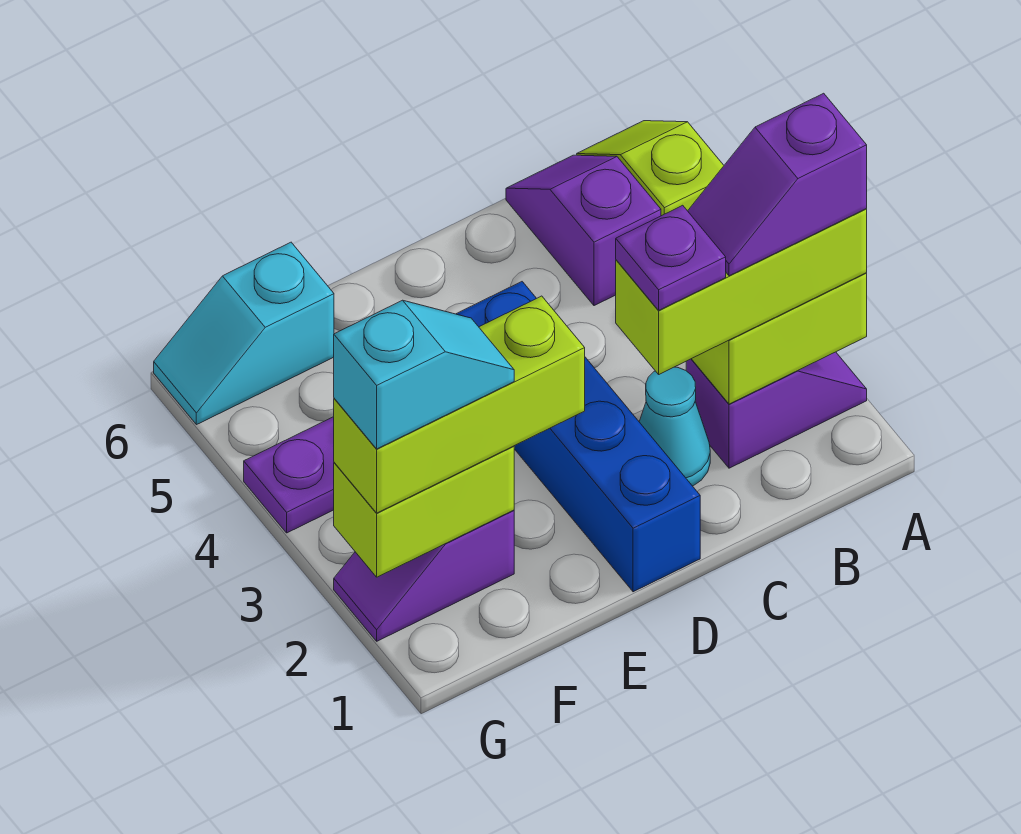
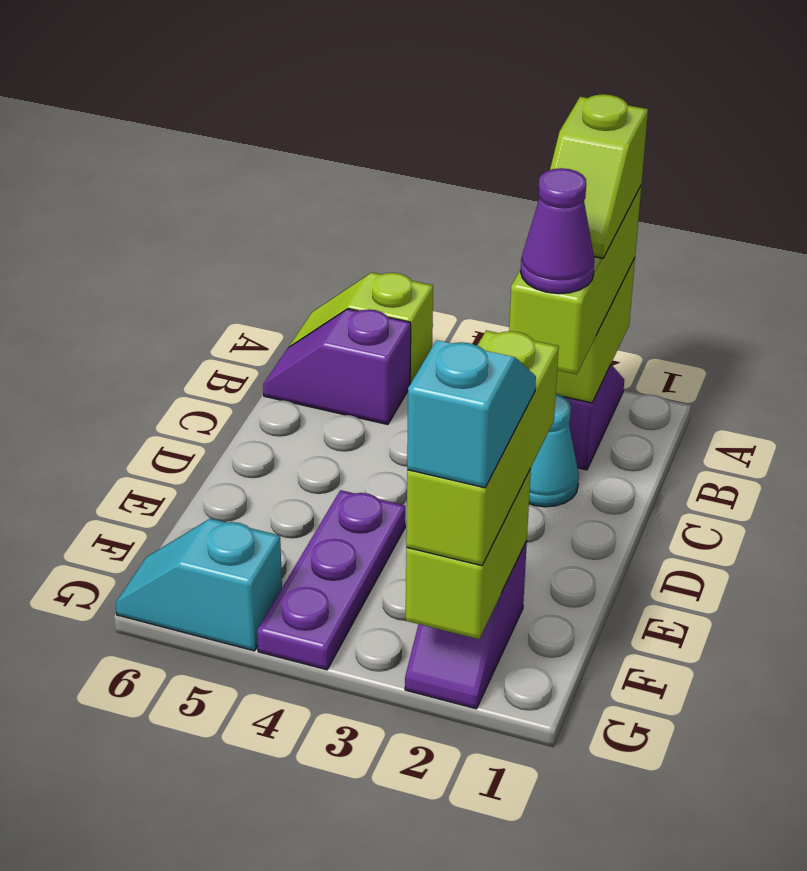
purple slope A2:B2 level 4 top A -> lime slope A2:B2 level 4 top A
purple plate C2 level 4 -> purple cone C2 level 4
blue brick D1:D4 level 1 -> none
cyan slope F6:G6 level 1 top F -> cyan slope G5:G6 level 1 top 5

